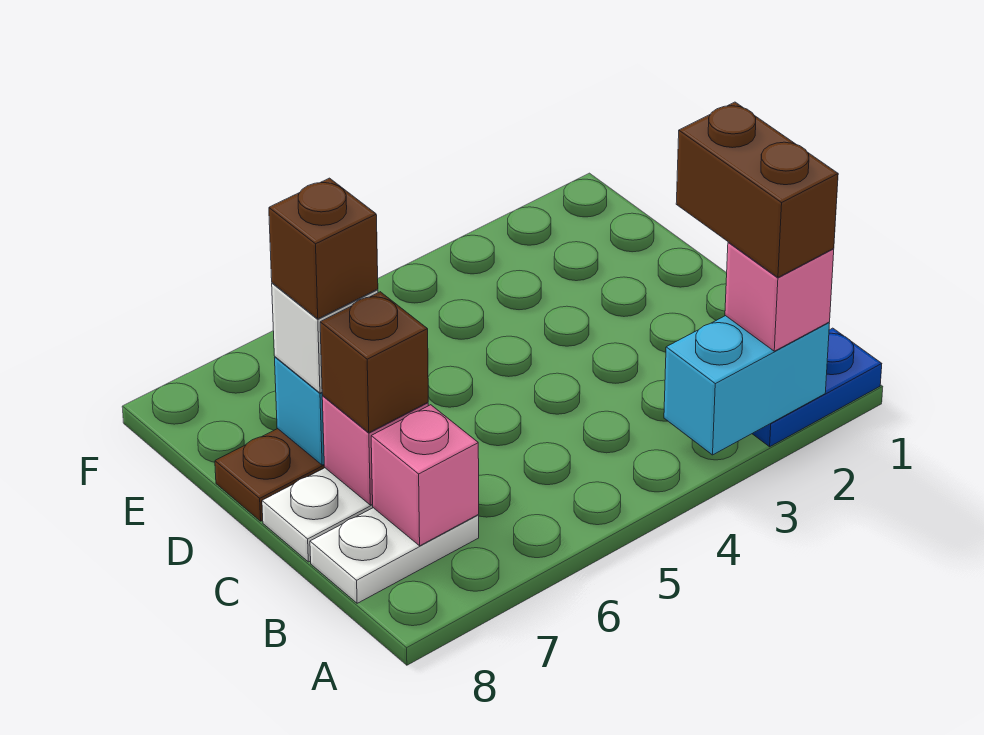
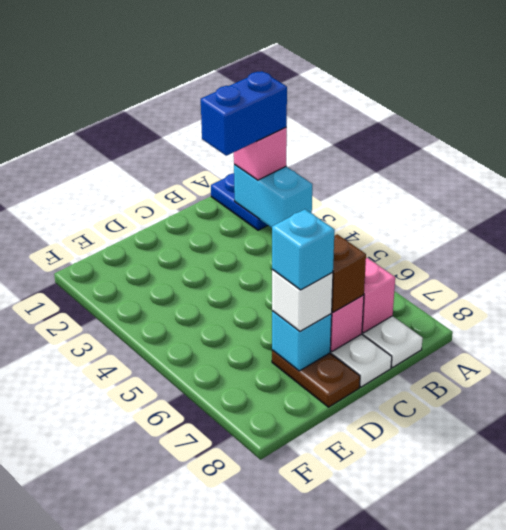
brown brick A2:B2 level 4 -> blue brick A2:B2 level 4
brown brick D7 level 4 -> cyan brick D7 level 4

